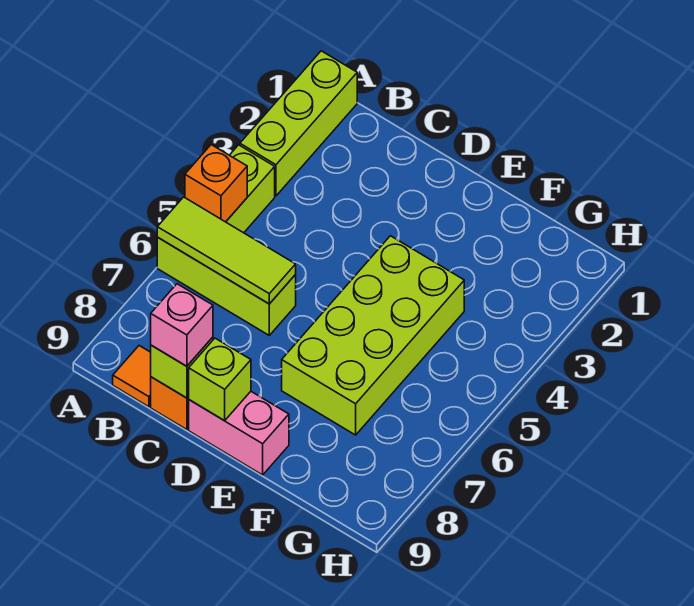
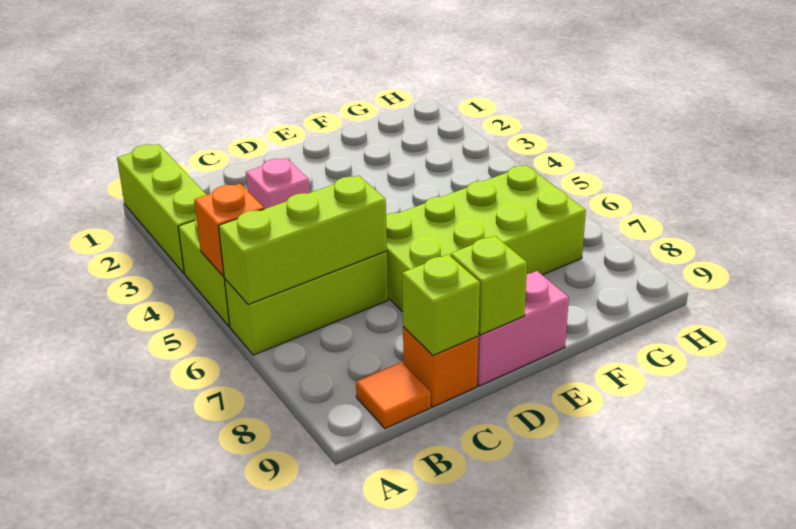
lime tile A6:C6 level 2 -> lime brick A6:C6 level 2
pink brick C9 level 3 -> pink brick C3 level 1
lime brick E4:F7 level 1 -> lime brick D6:G7 level 1

